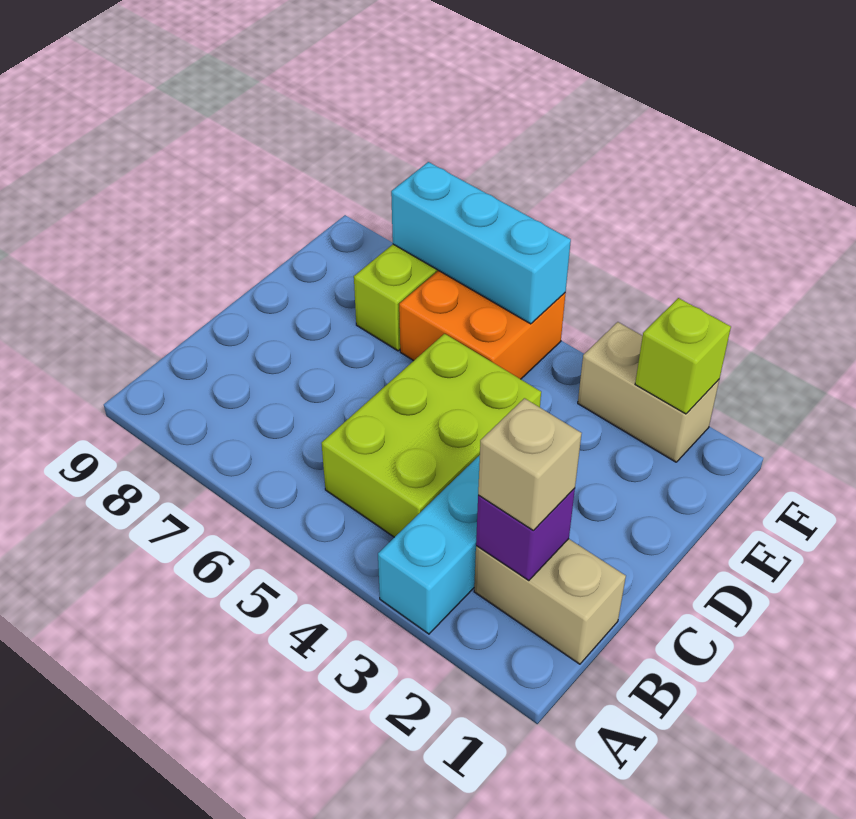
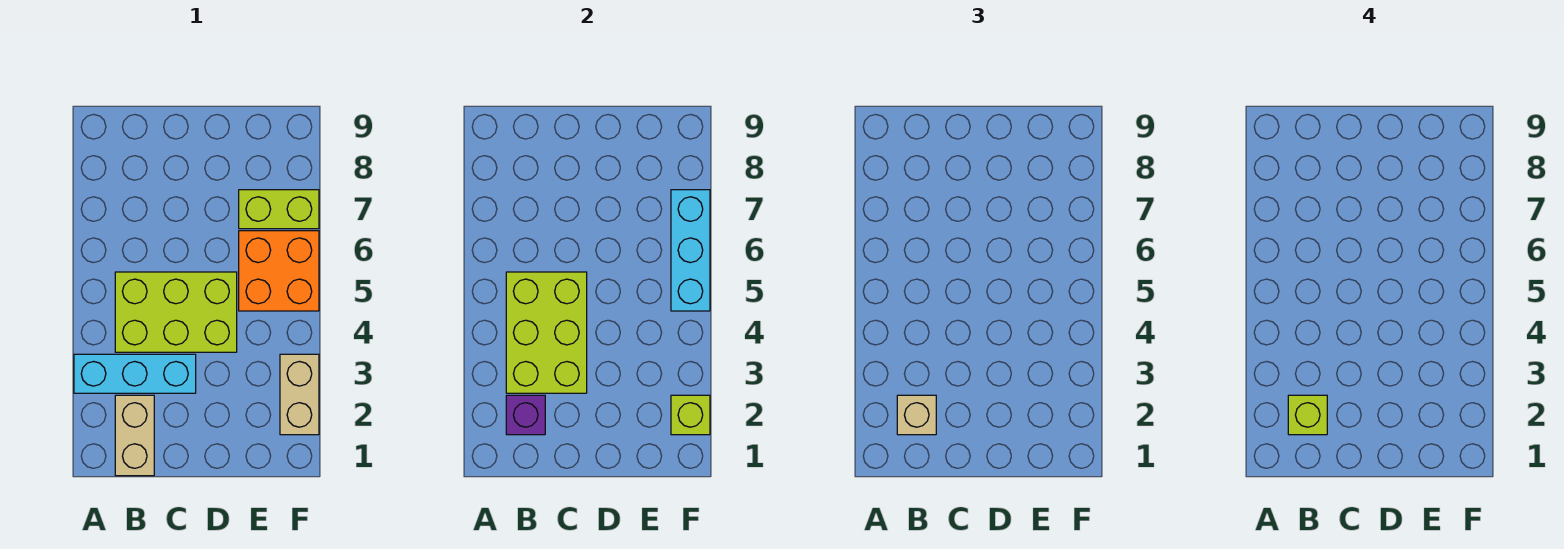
none -> lime brick B2 level 4
none -> lime brick B3:C5 level 2

